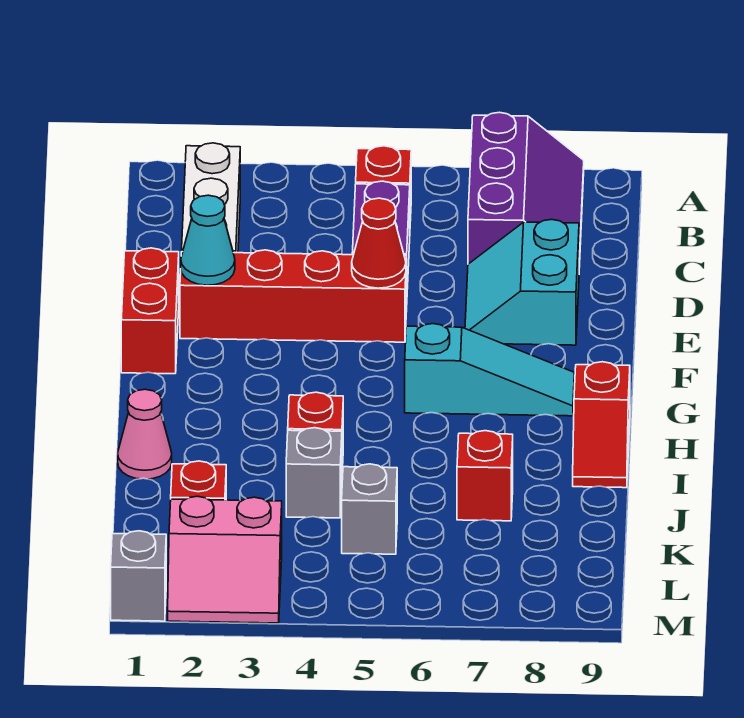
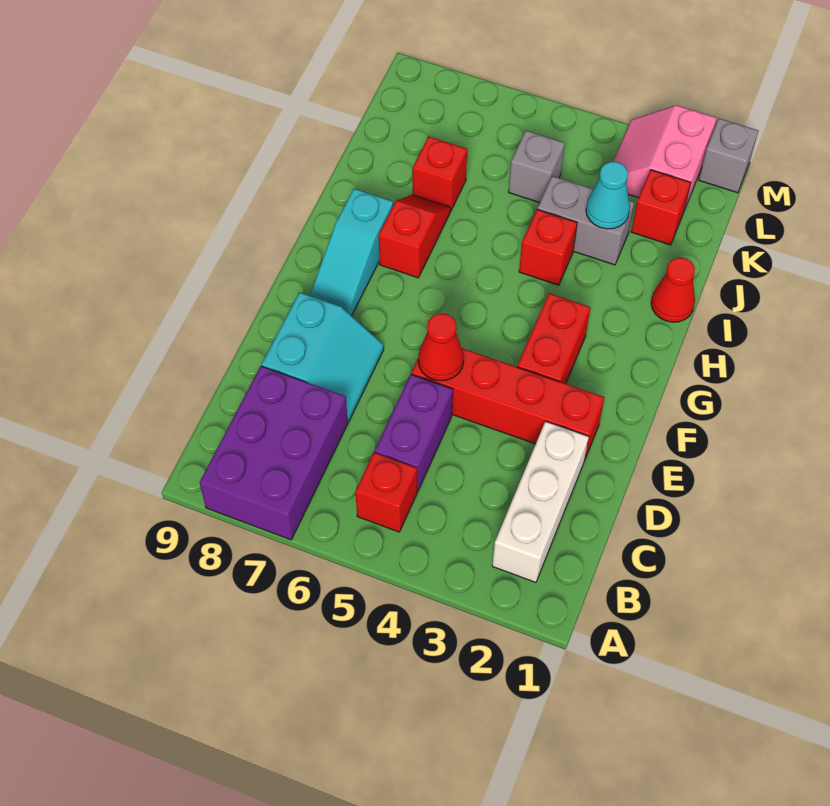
purple slope A7:C8 level 1 top 7 -> purple brick A7:C8 level 1
red brick E1:F1 level 1 -> red brick F3:G3 level 1
cyan cone E2 level 2 -> cyan cone J3 level 2
cyan slope G6:G8 level 1 top 6 -> cyan slope F8:H8 level 1 top H
red slope H9:I9 level 1 top H -> red slope H7:I7 level 1 top H
pink cone I1 level 1 -> red cone I1 level 1
grey brick J4 level 1 -> grey brick J3:J4 level 1
pink slope L2:M3 level 1 top L -> pink slope L2:M3 level 1 top 2

